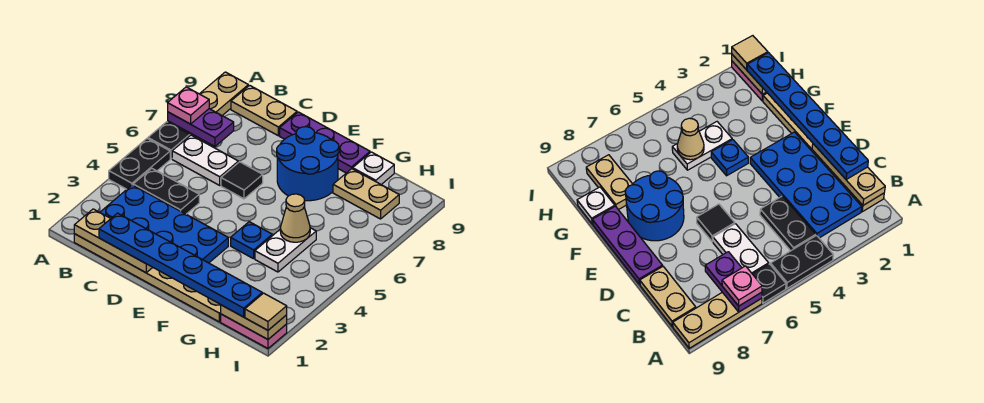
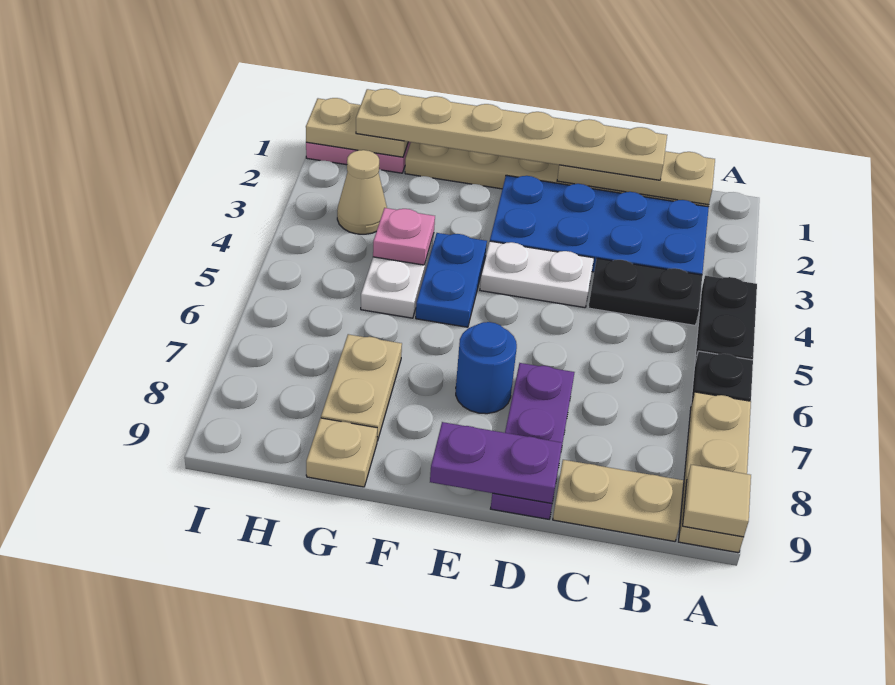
purple plate A7:B7 level 2 -> purple plate D9:E9 level 2
pink plate A7 level 3 -> pink plate G4 level 2
white plate B6:C6 level 1 -> white plate D4:E4 level 1
blue plate C1:H1 level 3 -> tan plate C1:H1 level 3
black tile D6 level 1 -> none
purple plate D9:F9 level 1 -> purple plate D7:D9 level 1
blue round brick E7:F8 level 1 -> blue round brick E7 level 1
blue plate F4 level 1 -> blue plate F4:F5 level 1
tan cone G5 level 2 -> tan cone H3 level 1
tan plate G8:H8 level 1 -> tan plate G7:G8 level 1
white plate G9 level 1 -> tan plate G9 level 1
tan tile I1 level 3 -> tan tile A9 level 2

